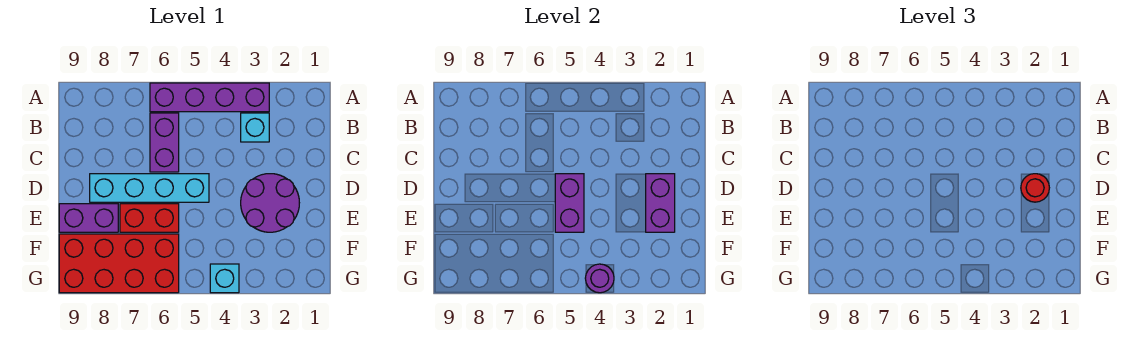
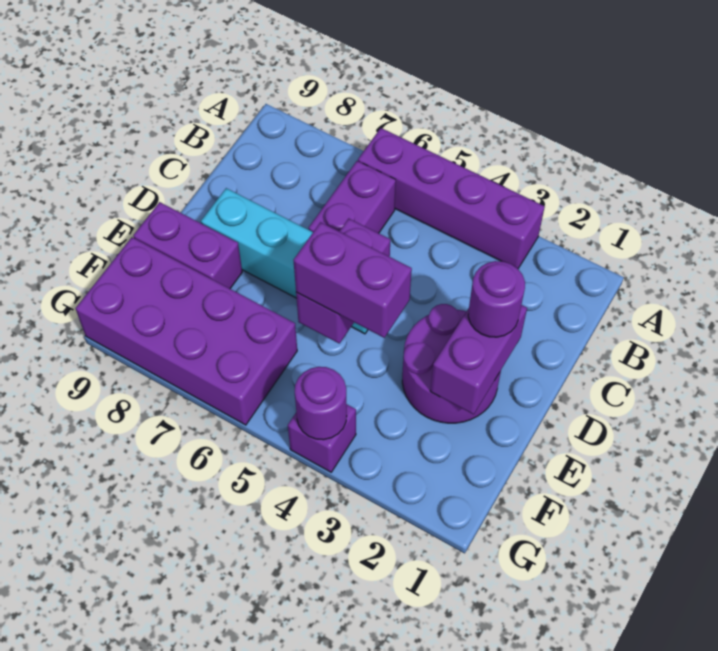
cyan brick B3 level 1 -> none
red round brick D2 level 3 -> purple round brick D2 level 3
none -> purple brick E4:E5 level 3
red brick E6:E7 level 1 -> none
red brick F6:G9 level 1 -> purple brick F6:G9 level 1
cyan brick G4 level 1 -> purple brick G4 level 1

